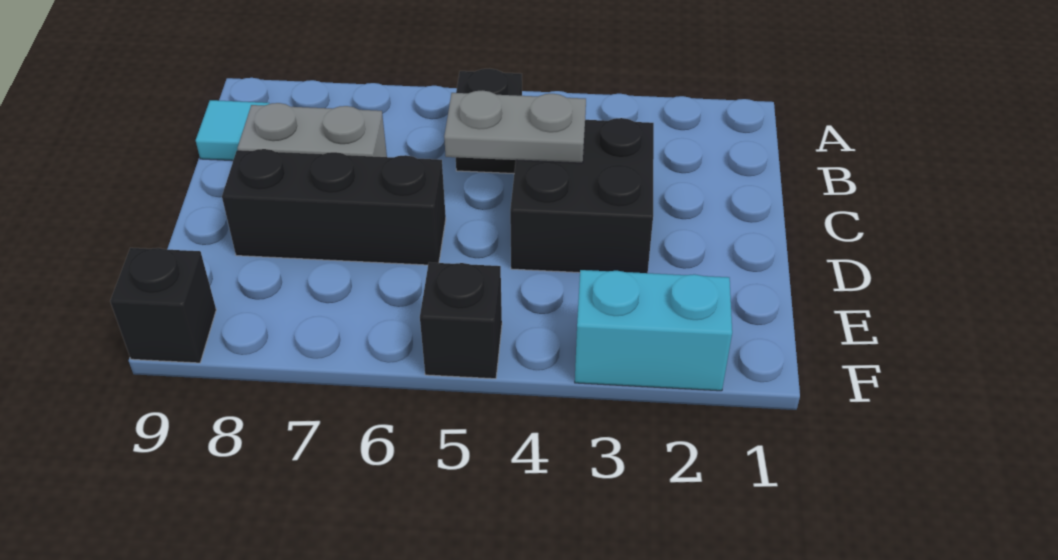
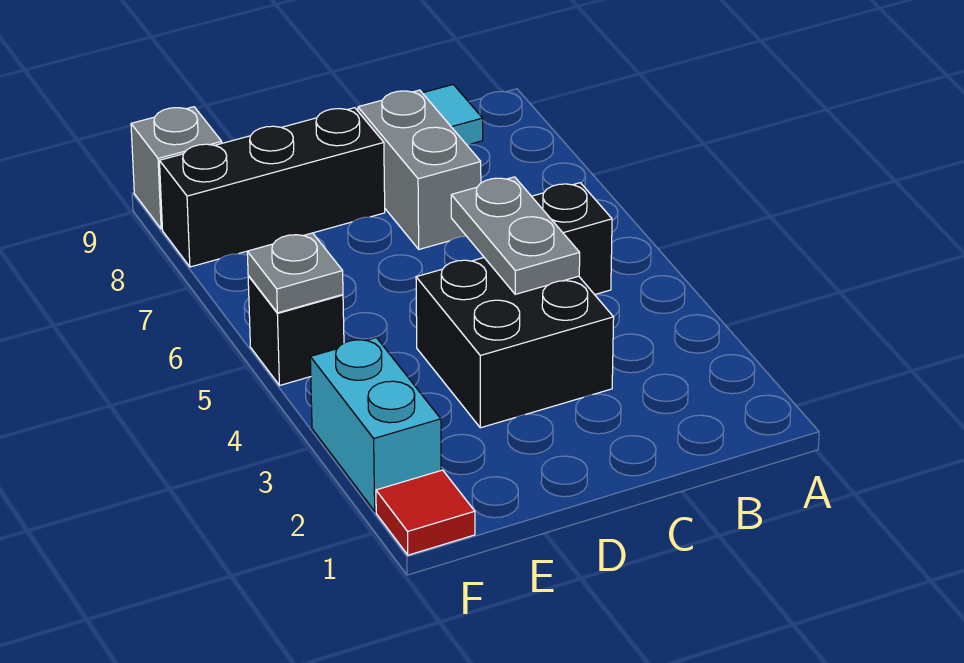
black brick D6:D8 level 1 -> black brick D8:F8 level 1
none -> red tile F1 level 1
none -> grey plate F5 level 2
black brick F9 level 1 -> grey brick F9 level 1

